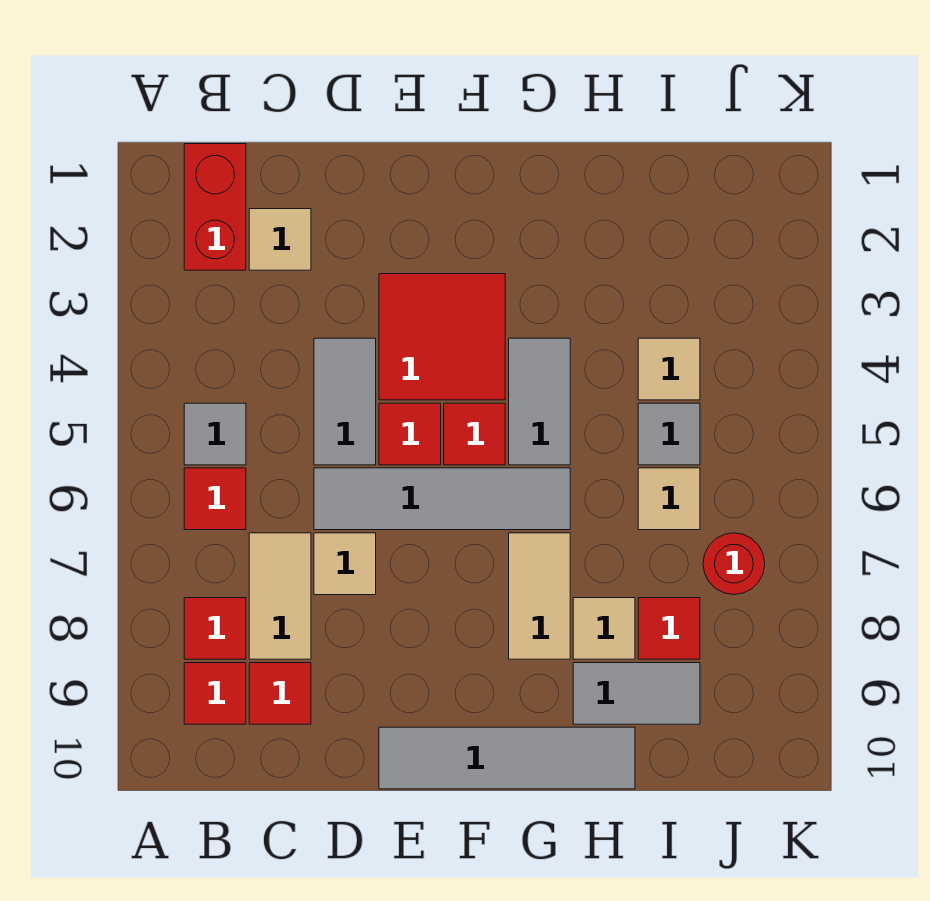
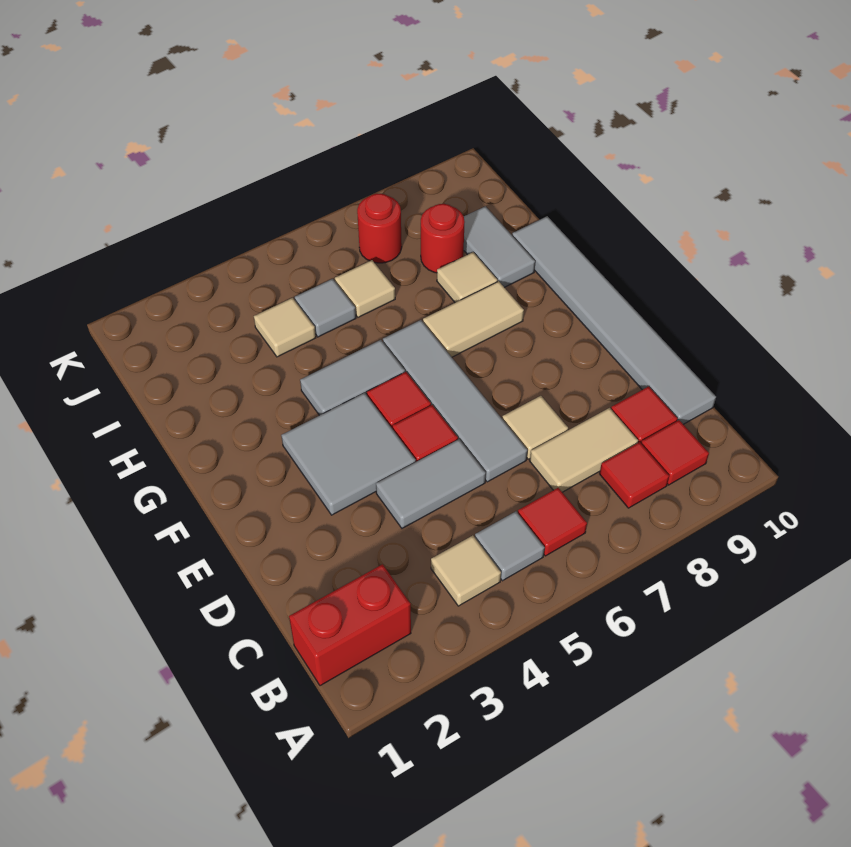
tan tile C2 level 1 -> tan tile B4 level 1
red tile E3:F4 level 1 -> grey tile E3:F4 level 1
grey tile E10:H10 level 1 -> grey tile C10:H10 level 1
red tile I8 level 1 -> red round brick I8 level 1

